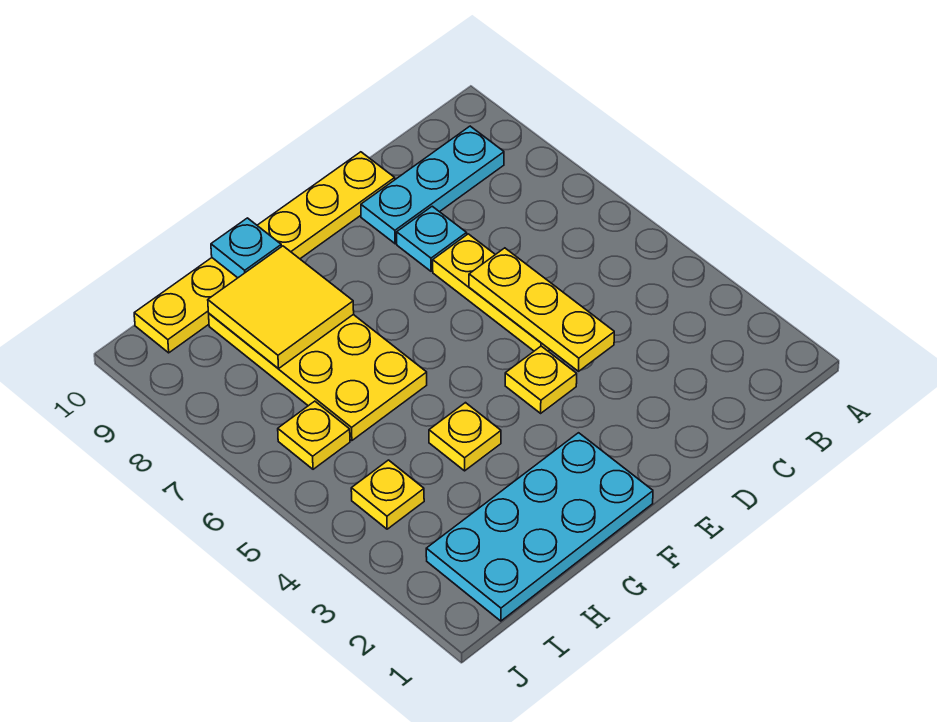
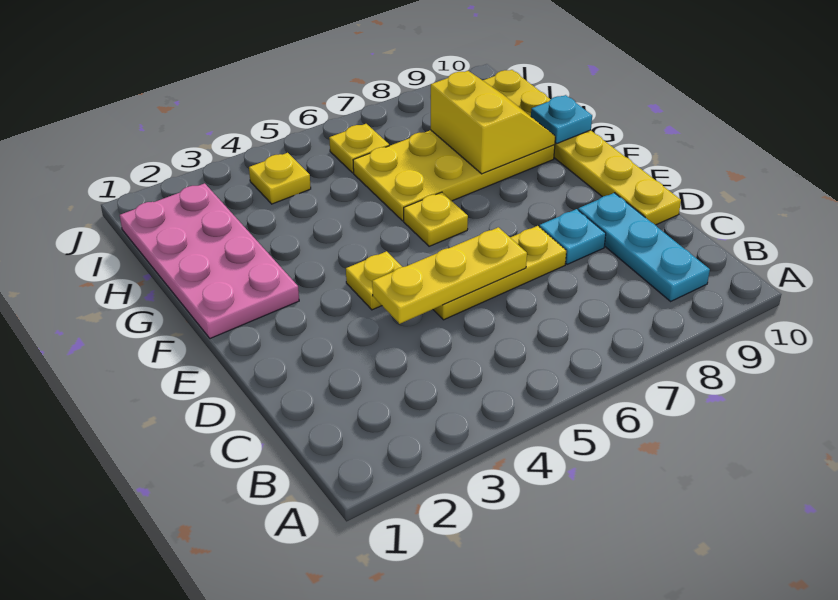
cyan plate F1:I2 level 1 -> pink plate F1:I2 level 1
yellow plate G4 level 1 -> yellow plate F6 level 1
yellow tile G8:H9 level 2 -> yellow slope G8:H9 level 2 top 8

